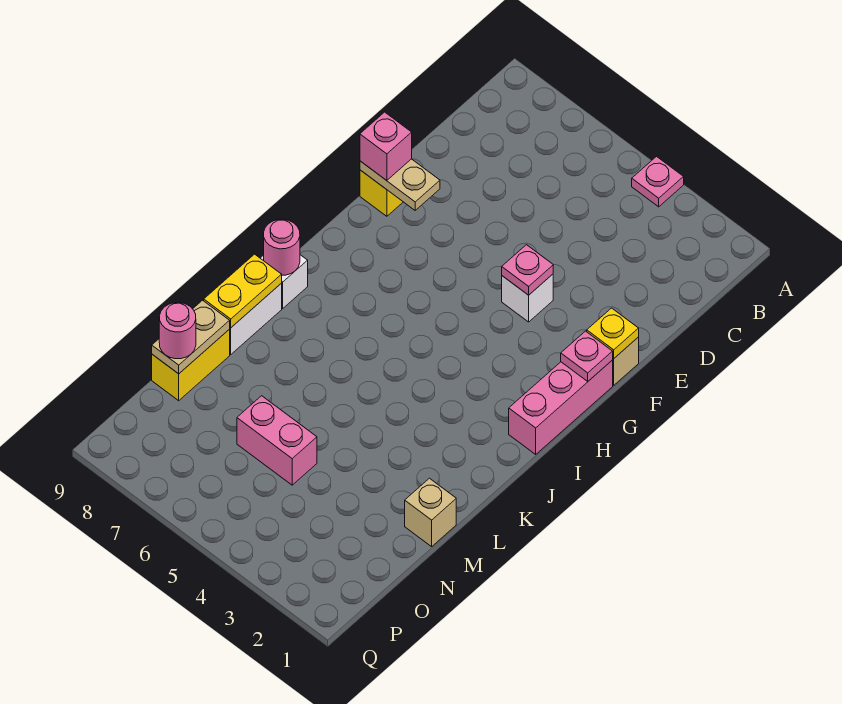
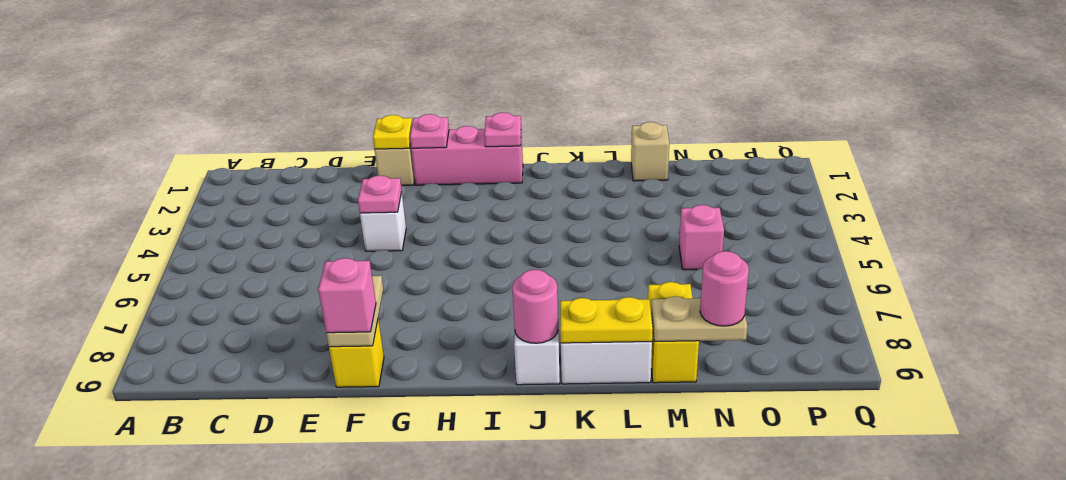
pink plate A4 level 1 -> pink plate I1 level 2
yellow brick M9:N9 level 1 -> yellow brick M8:M9 level 1
pink brick N5:N6 level 1 -> pink brick N5 level 1

